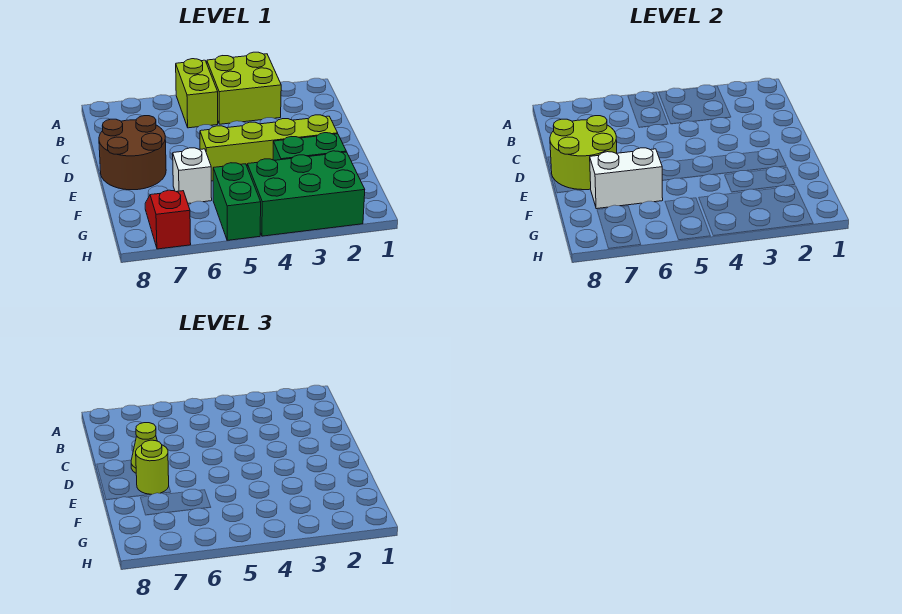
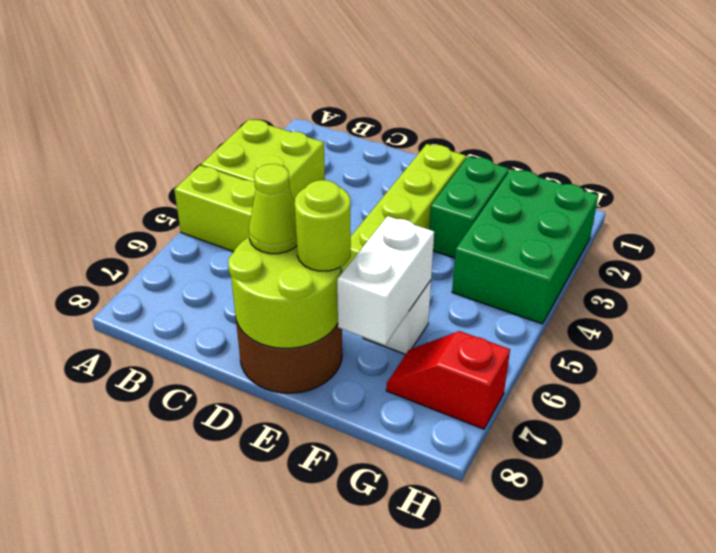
green brick G5:H5 level 1 -> none

